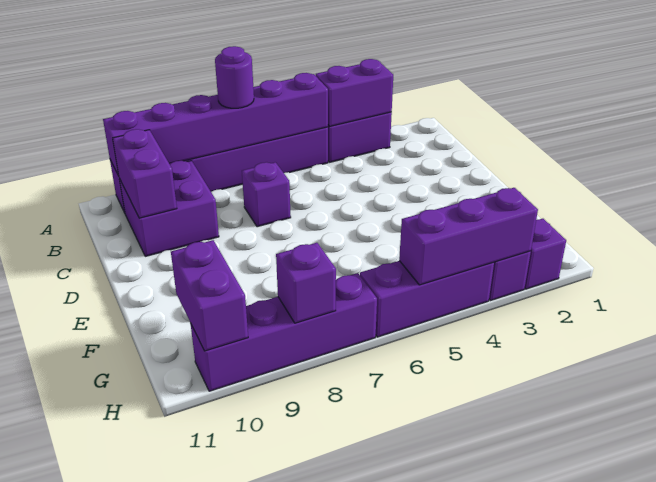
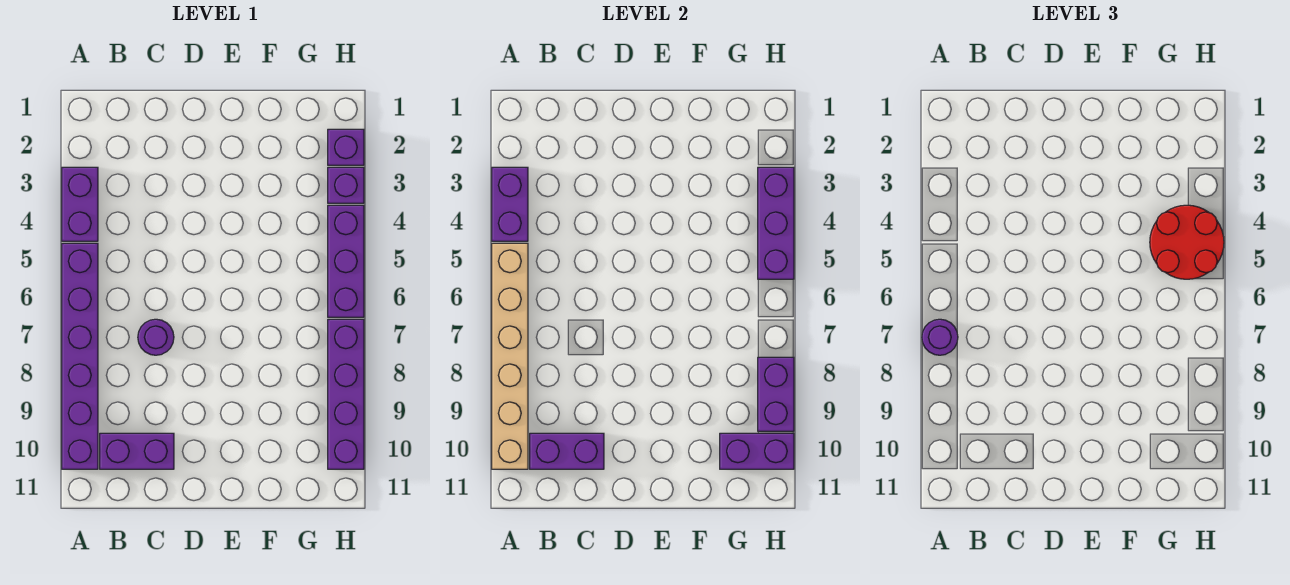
purple brick A5:A10 level 2 -> tan brick A5:A10 level 2
purple brick B9:C10 level 1 -> purple brick B10:C10 level 1
purple brick C7 level 1 -> purple round brick C7 level 1
none -> red round brick G4:H5 level 3
purple brick H8 level 2 -> purple brick H8:H9 level 2

